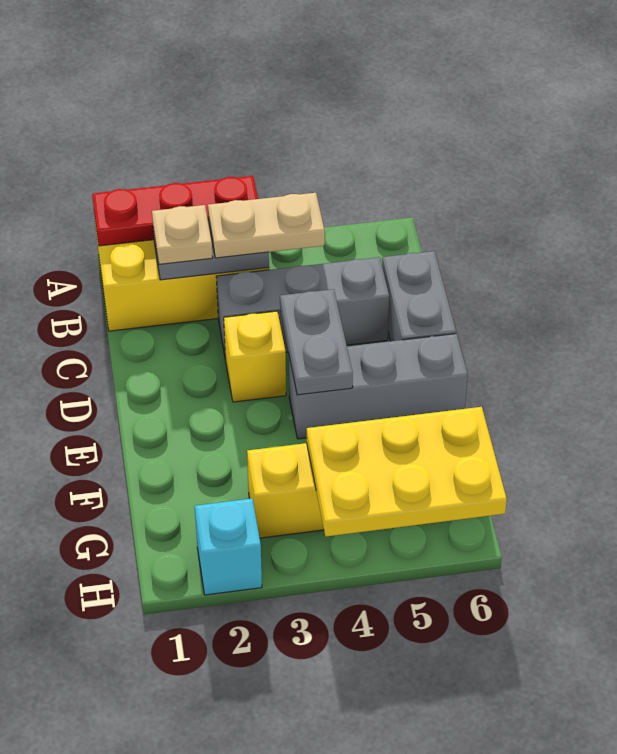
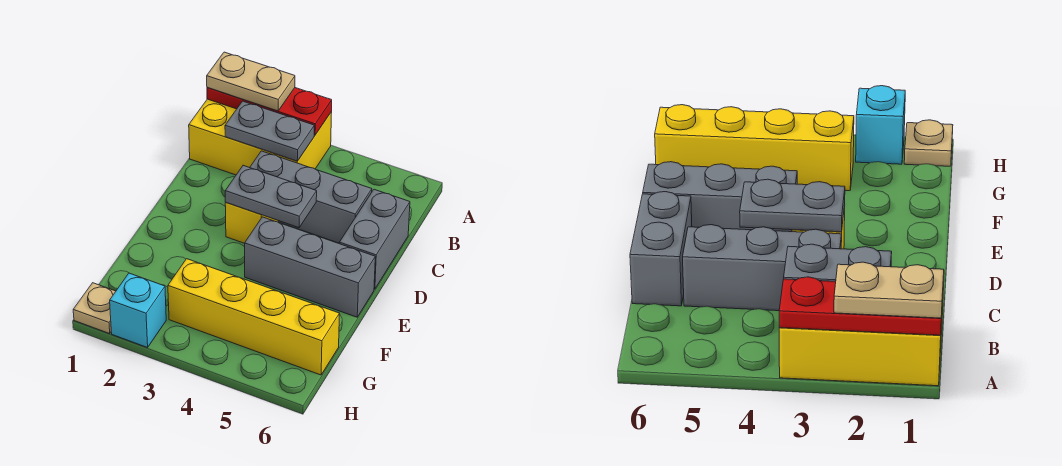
tan plate B2 level 3 -> tan plate H1 level 1
tan plate B3:B4 level 3 -> tan plate A1:A2 level 3
grey plate D4:E4 level 2 -> grey plate D3:D4 level 2
yellow plate G4:H6 level 2 -> none

